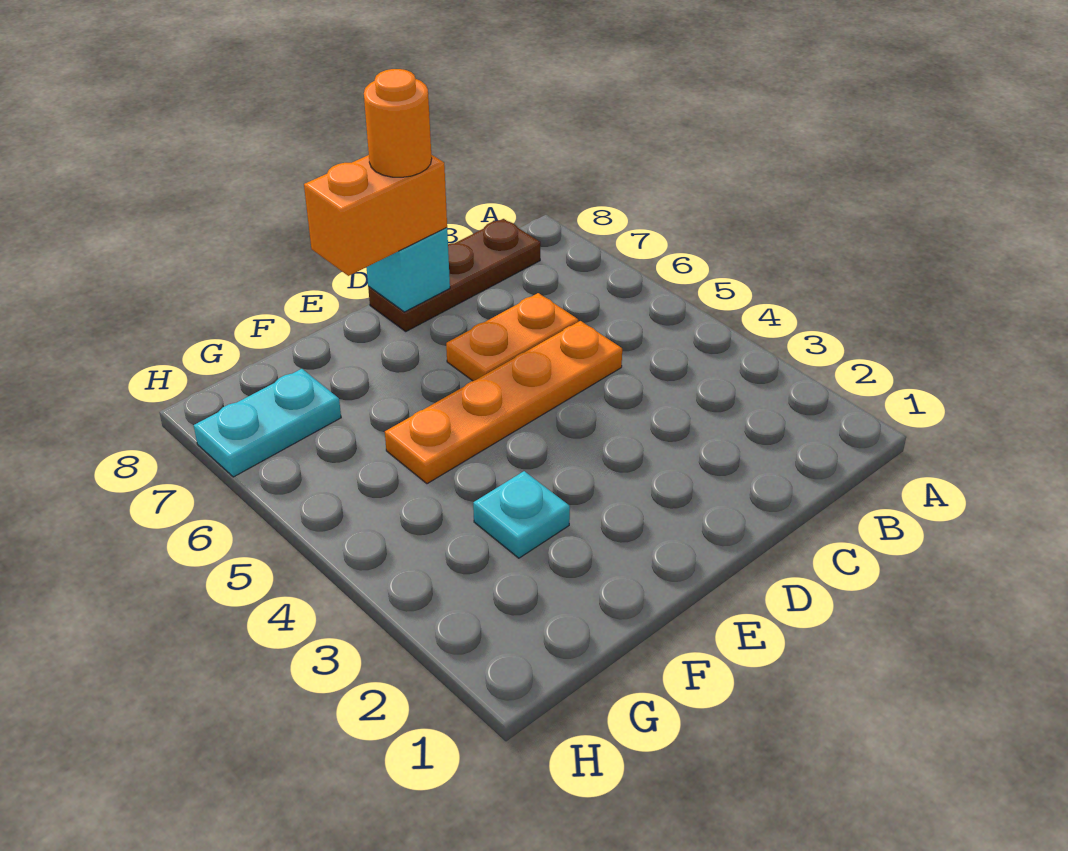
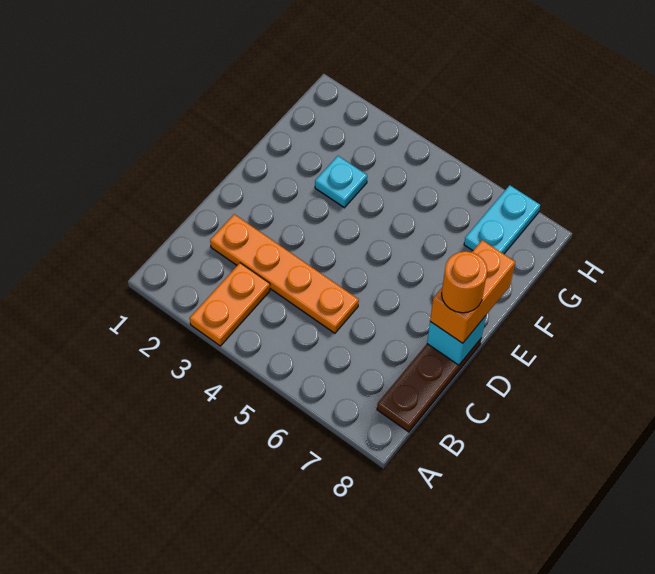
orange plate C5:F5 level 1 -> orange plate C2:C5 level 1
orange plate C6:D6 level 1 -> orange plate A3:B3 level 1

